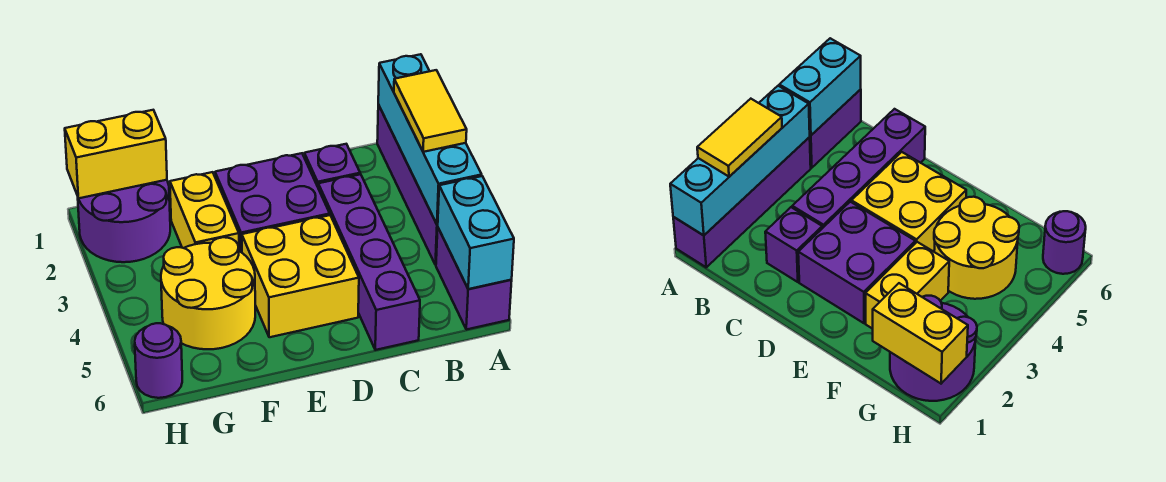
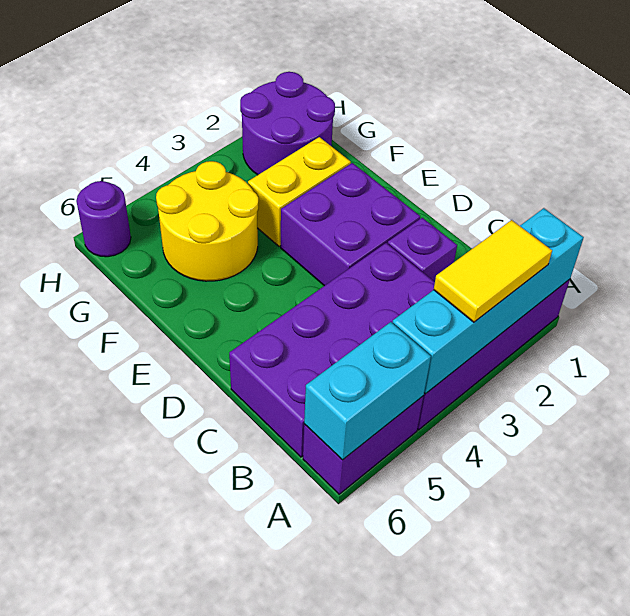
purple brick C3:C6 level 1 -> purple brick B3:C6 level 1
yellow brick D4:E5 level 1 -> none
yellow brick G1:H1 level 2 -> none

